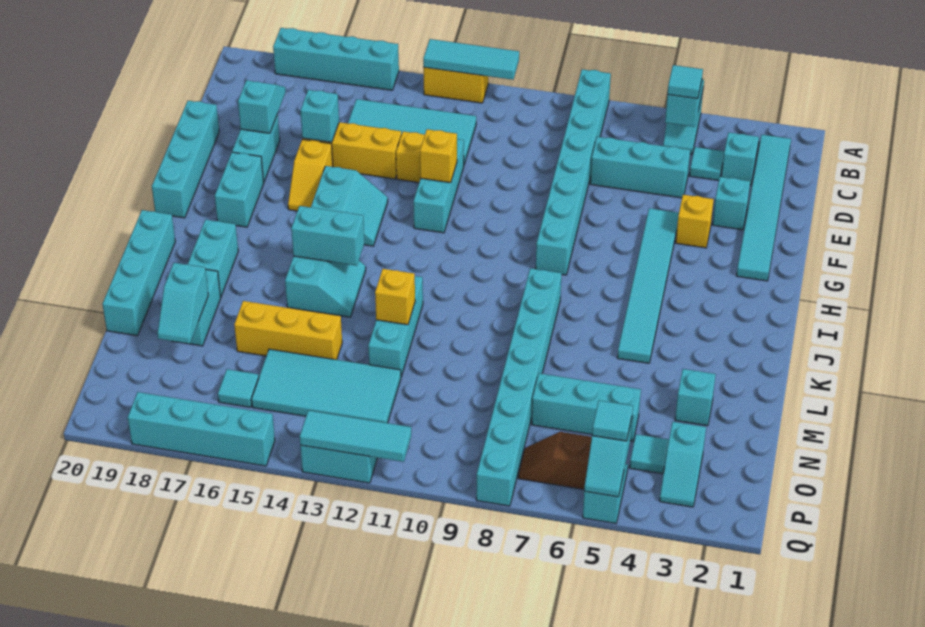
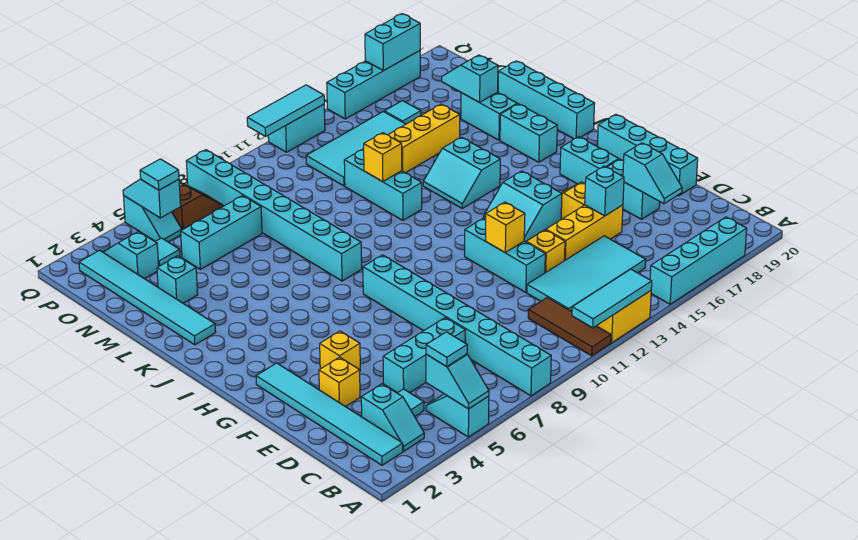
none -> brown tile A11:C11 level 1
cyan brick E3 level 1 -> yellow brick E3 level 1
cyan tile F5:K5 level 1 -> cyan tile K2:P2 level 1
cyan brick J14:J15 level 2 -> cyan brick Q17:Q18 level 2

